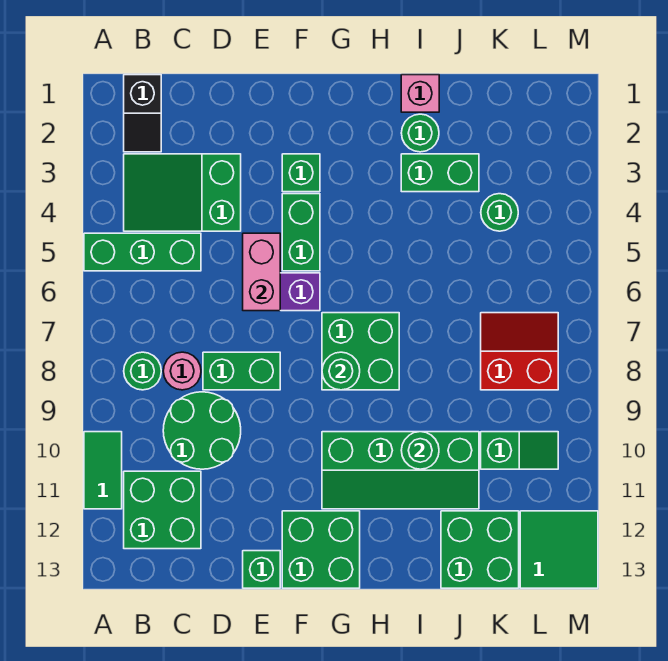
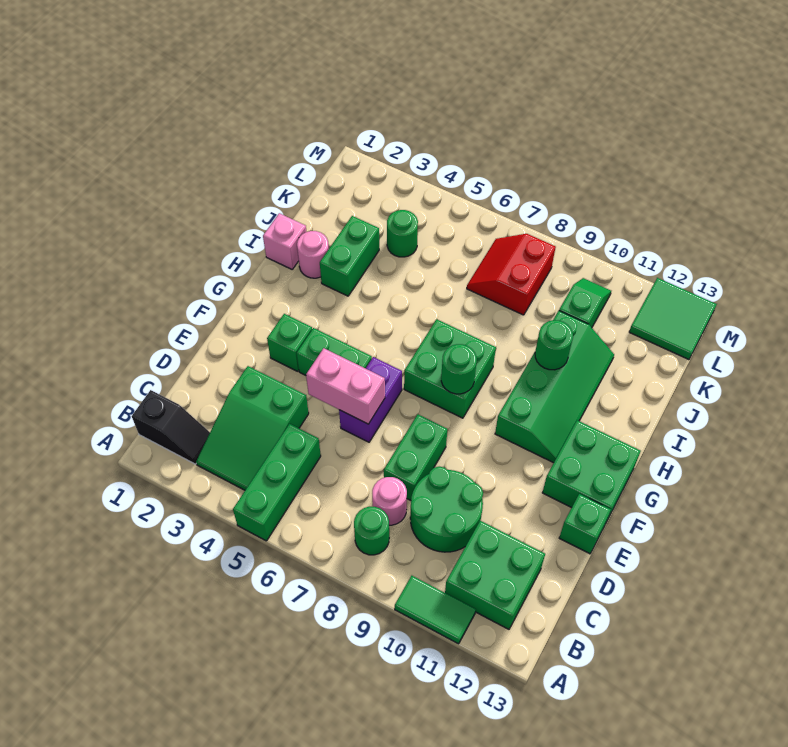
green round brick I2 level 1 -> pink round brick I2 level 1
green brick J12:K13 level 1 -> none

